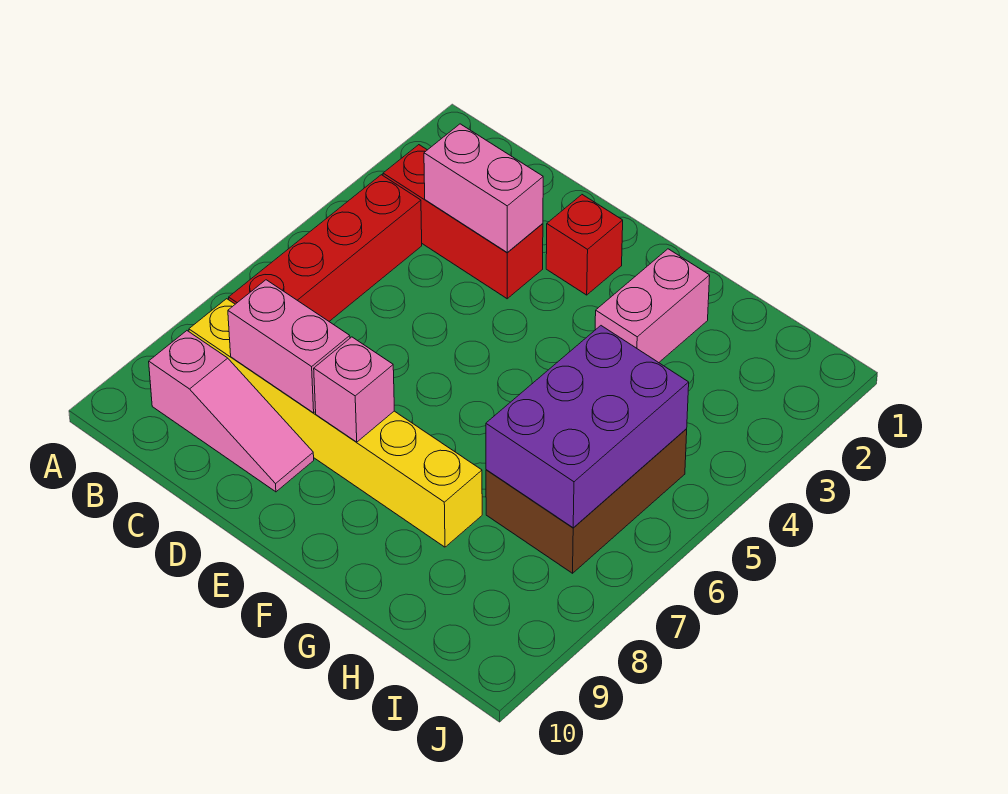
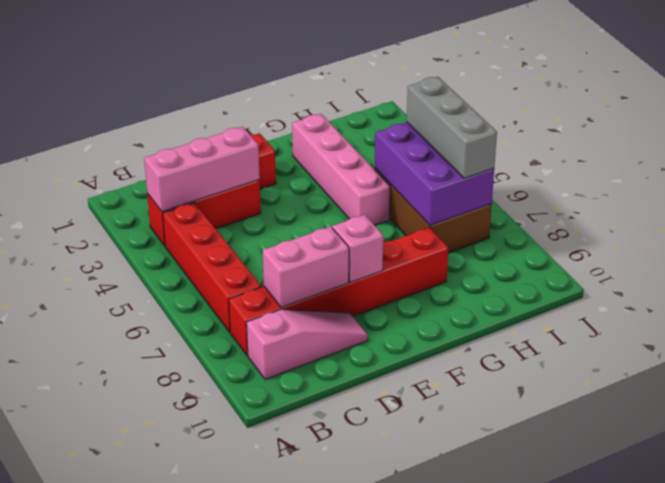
yellow brick B8:G8 level 1 -> red brick B8:G8 level 1
pink brick C3:D3 level 2 -> pink brick B3:D3 level 2
pink brick G2:G3 level 1 -> pink brick G2:G5 level 1
none -> grey brick I5:I7 level 3

